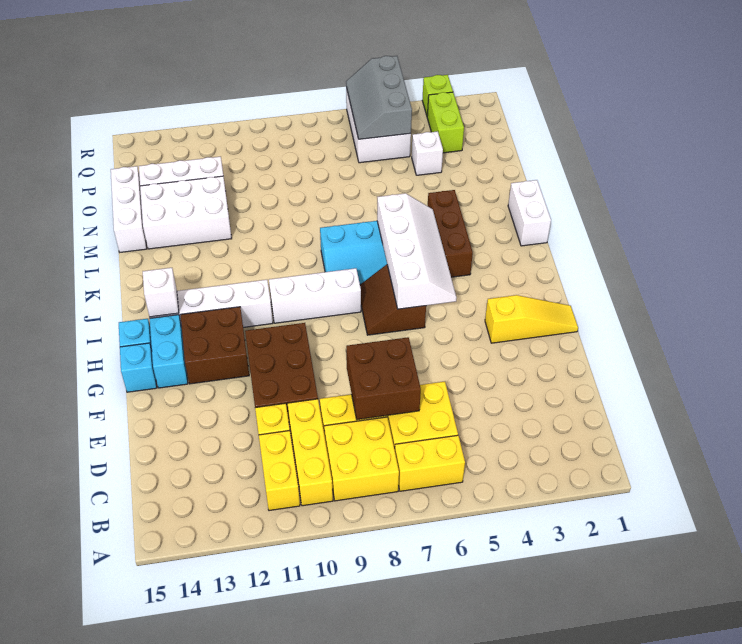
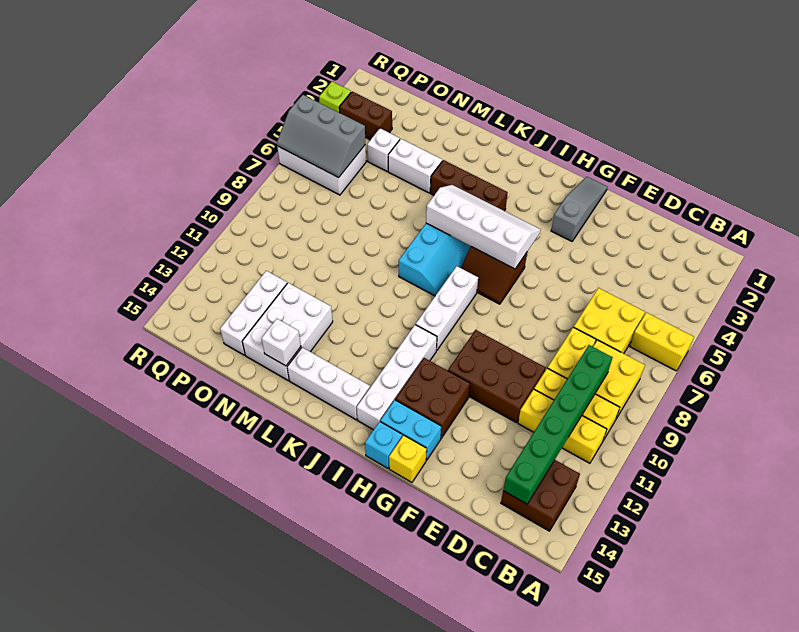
yellow brick B6:B7 level 1 -> yellow brick A6:B6 level 1
none -> green brick C9:C14 level 2
brown brick D7:E8 level 2 -> brown brick B13:C14 level 1
yellow slope G1:G3 level 1 top 3 -> grey slope G1:G3 level 1 top 3
cyan brick G15 level 1 -> yellow brick G15 level 1
white brick I14 level 2 -> white brick M14 level 2
white brick K1:L1 level 1 -> white brick M4:N4 level 1
white brick M15:O15 level 1 -> white brick J14:L14 level 1
lime brick P3:Q3 level 1 -> brown brick P3:Q3 level 1

